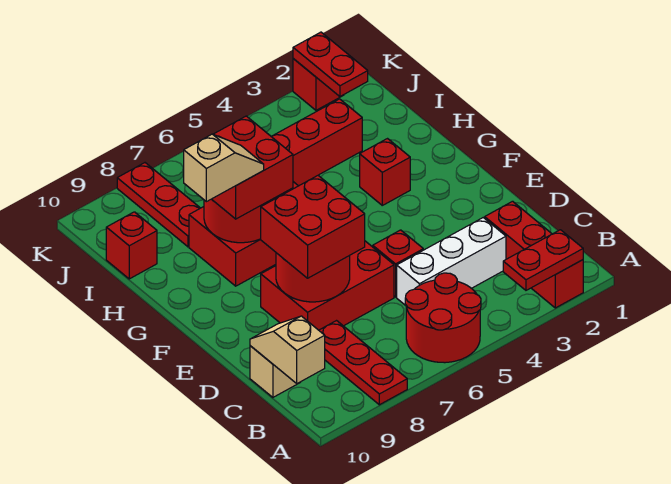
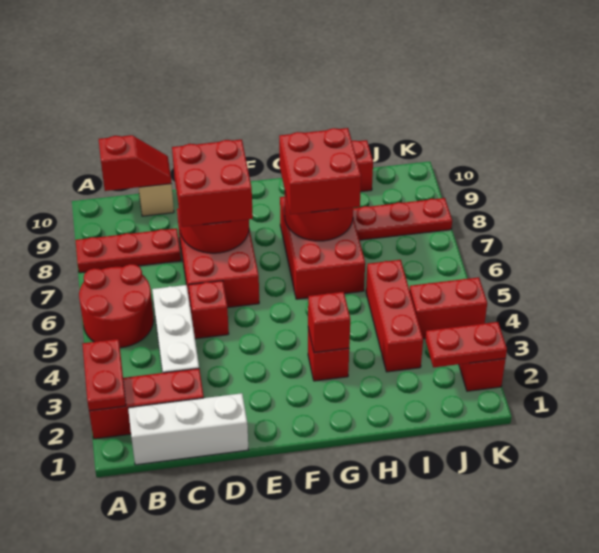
none -> white brick B1:D1 level 1
tan slope B10:C10 level 2 top B -> red slope B10:C10 level 2 top B
none -> red brick G3 level 2
tan slope G8:G9 level 4 top 9 -> none
none -> red brick J4:K4 level 1

